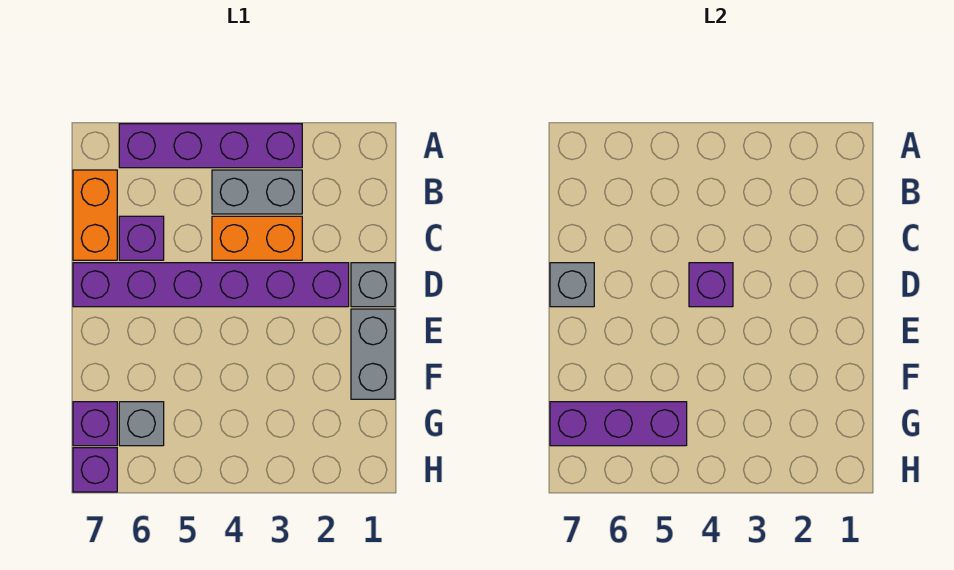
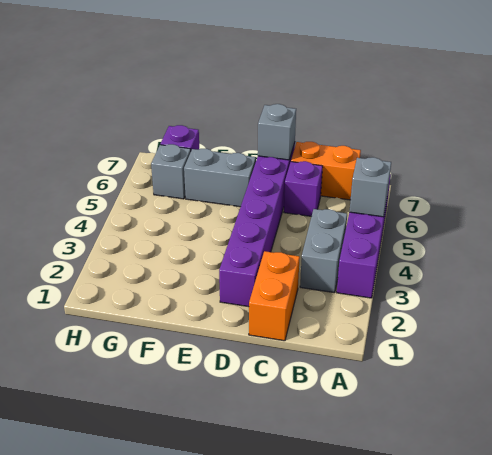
orange brick C3:C4 level 1 -> orange brick C1:C2 level 1
grey brick D1 level 1 -> grey brick A5 level 2
purple brick D4 level 2 -> none
grey brick E1:F1 level 1 -> grey brick E6:F6 level 1
purple brick G5:G7 level 2 -> none
purple brick H7 level 1 -> none

